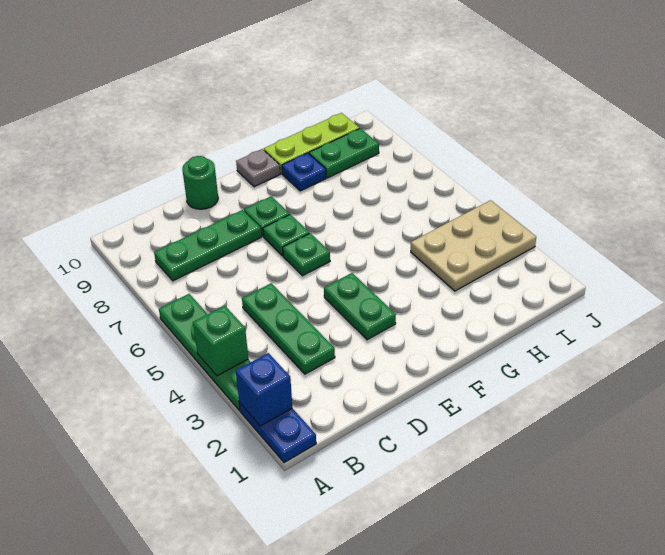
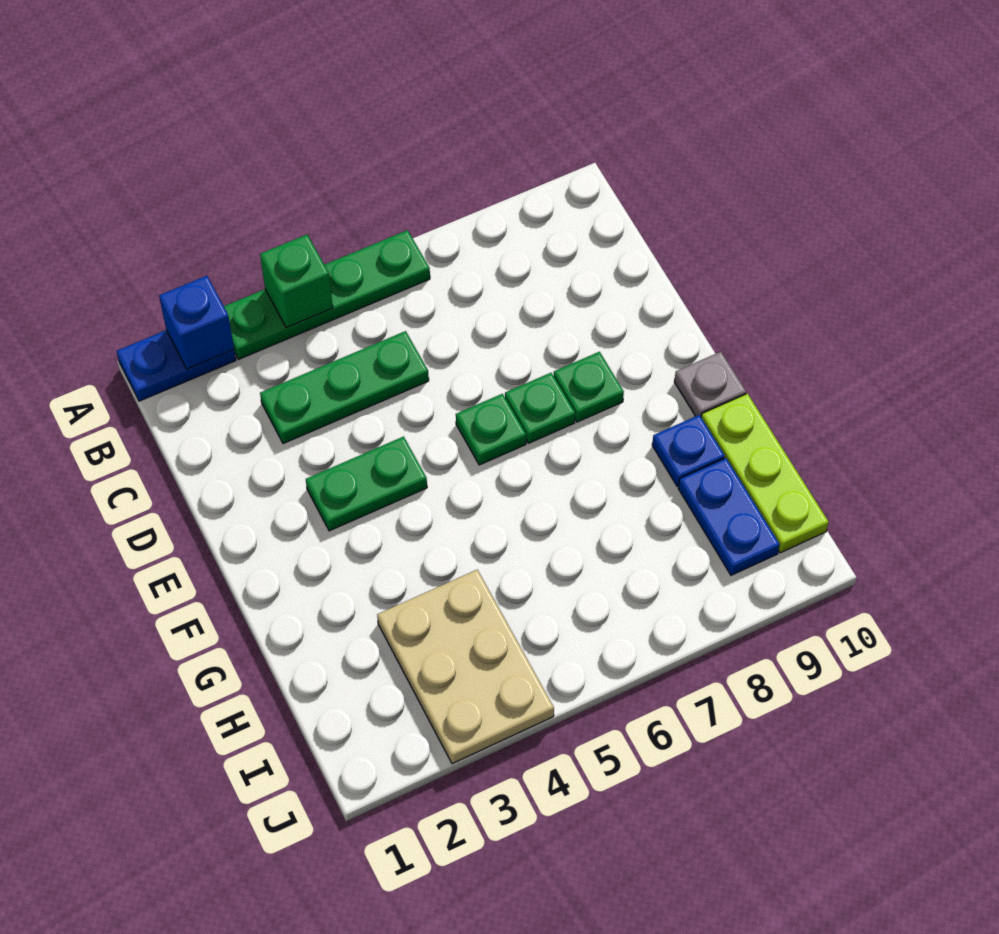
green plate B8:D8 level 1 -> none
green round brick D10 level 1 -> none
green plate H9:I9 level 1 -> blue plate H9:I9 level 1

